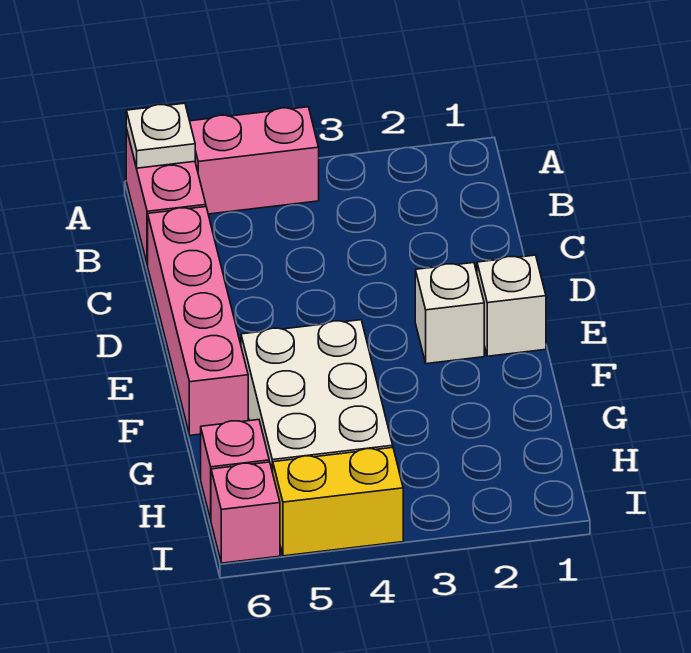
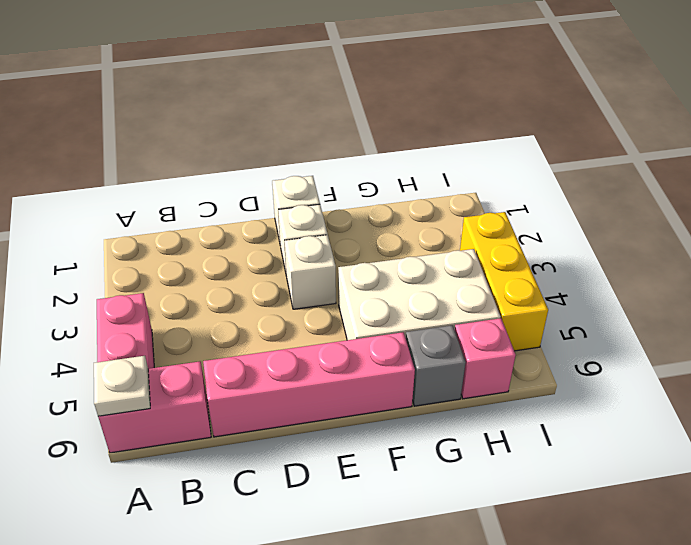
none -> white brick E3 level 1
none -> grey brick G6 level 1
yellow brick I4:I5 level 1 -> yellow brick I3:I5 level 1
pink brick I6 level 1 -> none

